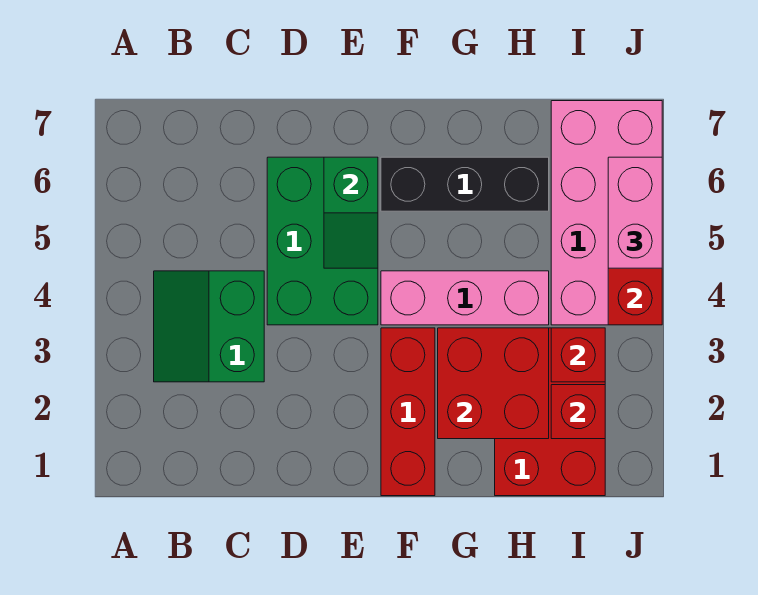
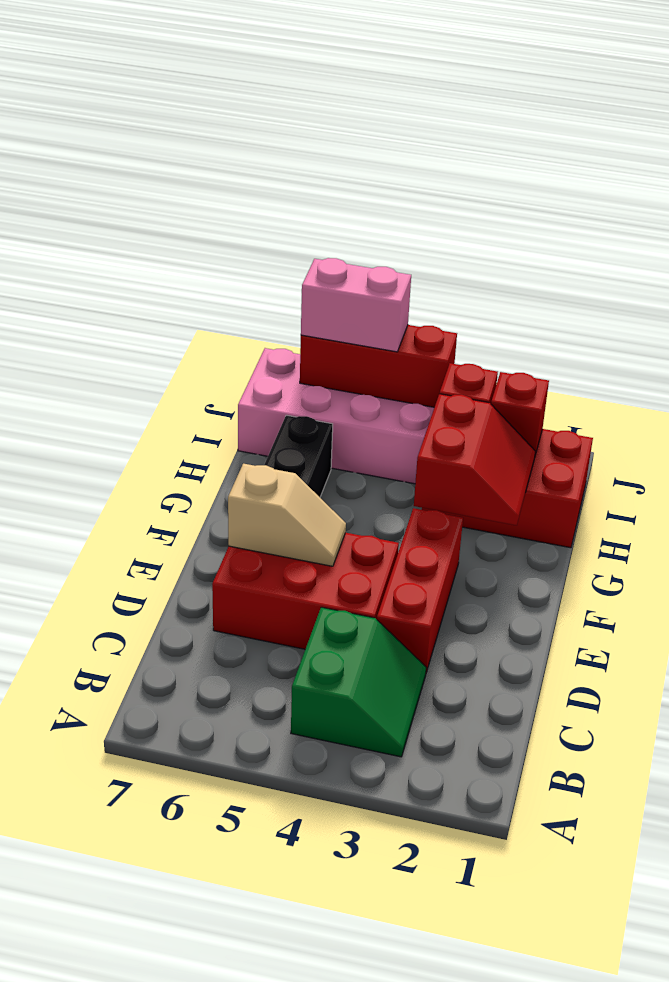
green slope B3:C4 level 1 top C -> green slope B3:C4 level 1 top 4
green brick D4:E6 level 1 -> red brick D4:E6 level 1
green slope E5:E6 level 2 top 6 -> tan slope E5:E6 level 2 top 6
red brick F1:F3 level 1 -> red brick D3:F3 level 1
pink brick F4:H4 level 1 -> none
red brick G2:H3 level 2 -> red slope G2:H3 level 2 top 3

